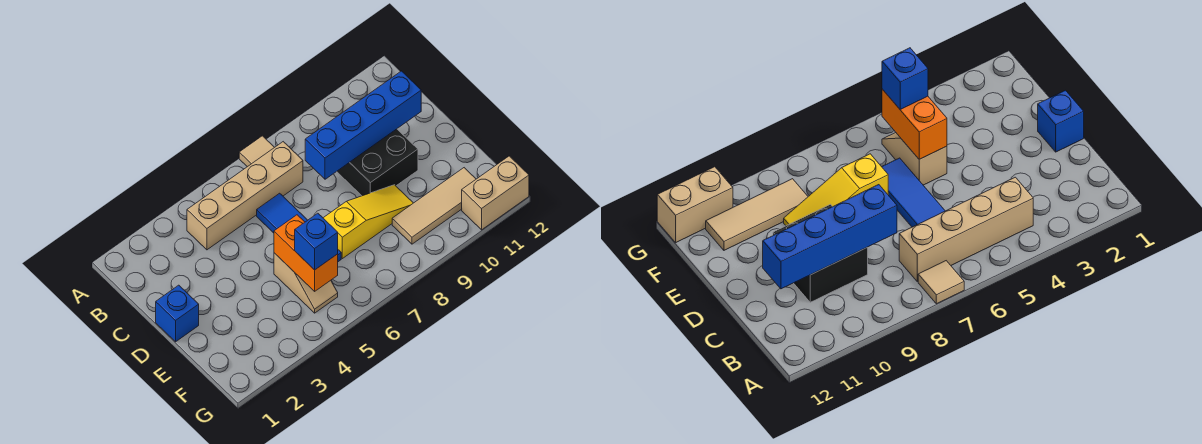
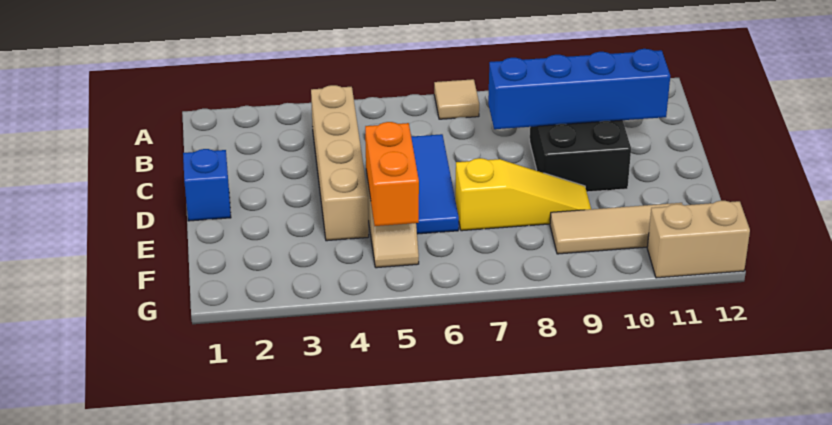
tan brick B4:B7 level 1 -> tan brick B4:E4 level 1
blue brick F5 level 3 -> none

